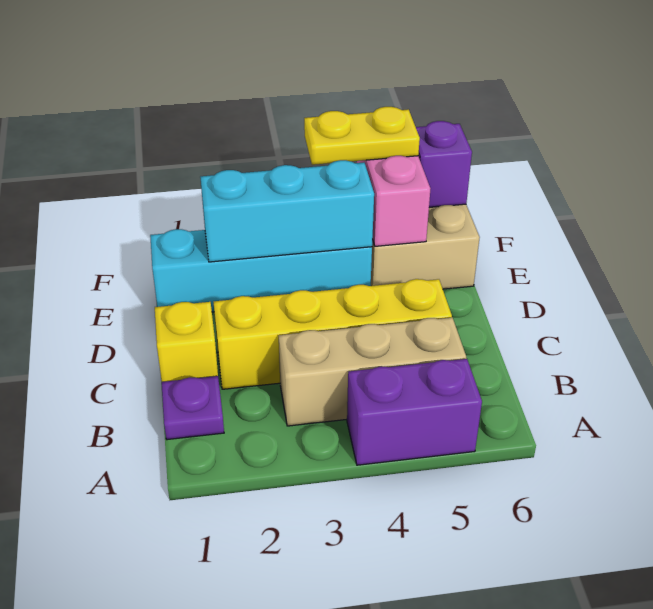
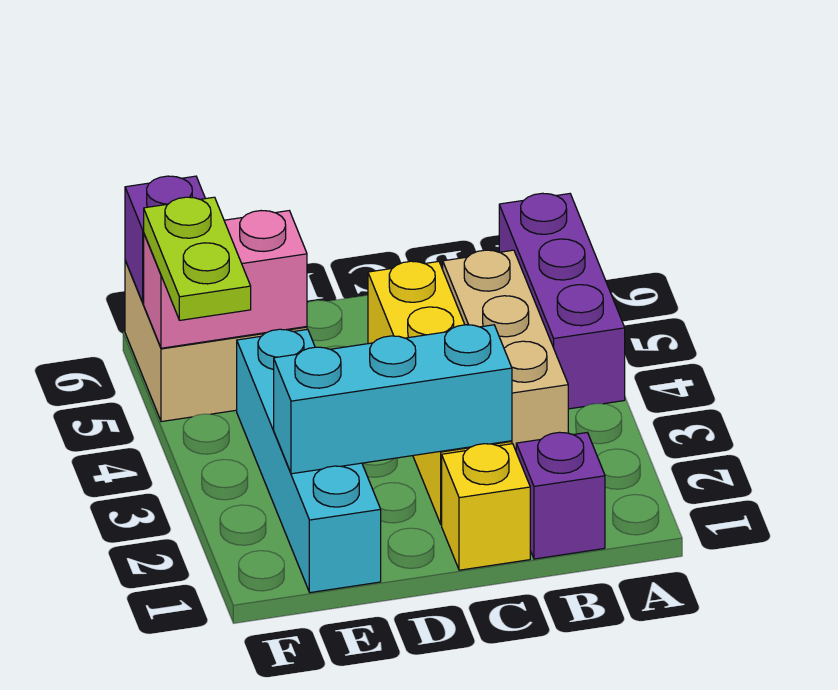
purple brick A4:A5 level 1 -> purple brick A4:A6 level 1
purple plate B1 level 1 -> purple brick B1 level 1
cyan brick E2:E4 level 2 -> cyan brick C2:E2 level 2
yellow plate F4:F5 level 3 -> lime plate F4:F5 level 3

